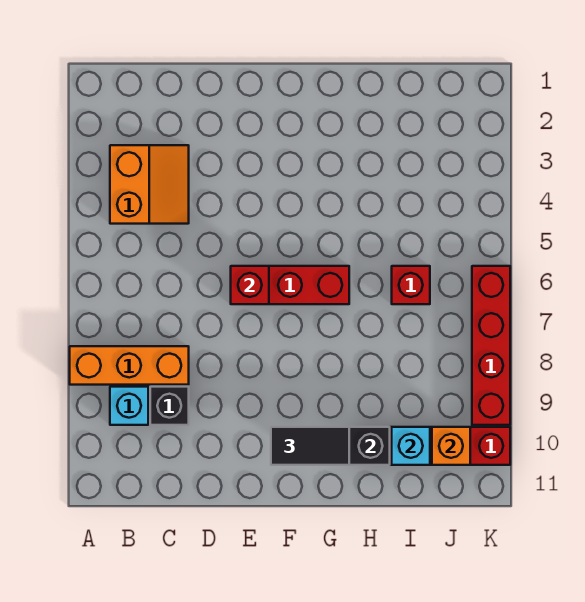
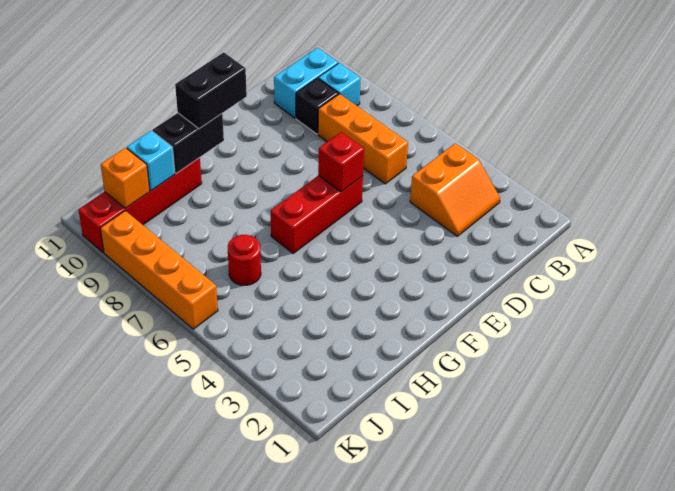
orange brick A8:C8 level 1 -> orange brick C6:C8 level 1
orange slope B3:C4 level 1 top B -> orange slope B3:C4 level 1 top 4
none -> cyan brick B10:C10 level 1
black tile F10:G10 level 3 -> black brick F10:G10 level 3
red brick I6 level 1 -> red round brick I6 level 1
red brick K6:K9 level 1 -> orange brick K6:K9 level 1

